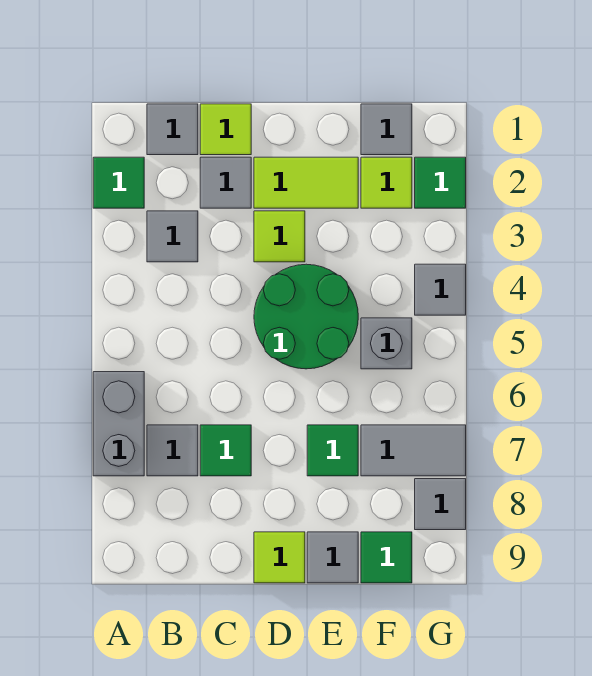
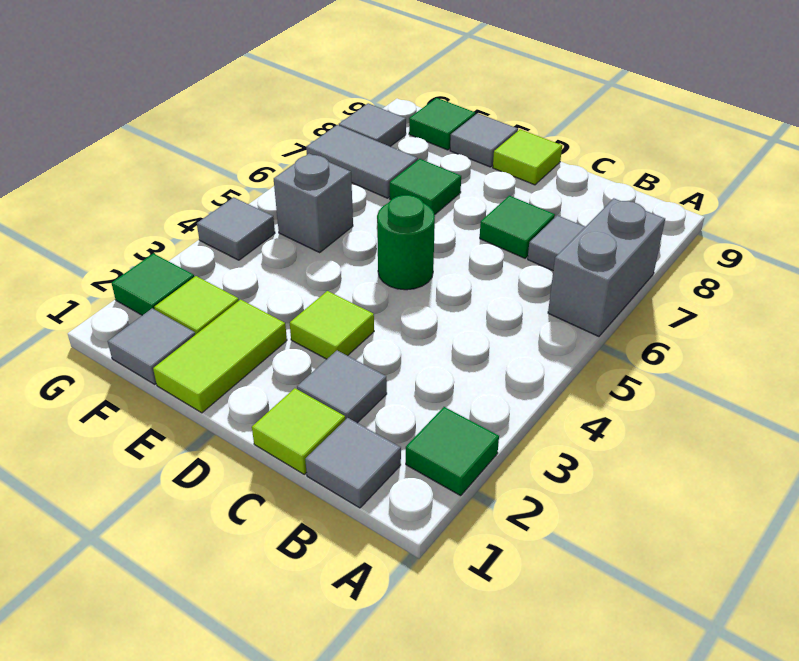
grey tile B3 level 1 -> none
lime tile D2:E2 level 1 -> lime tile E1:E2 level 1
green round brick D4:E5 level 1 -> green round brick D5 level 1

